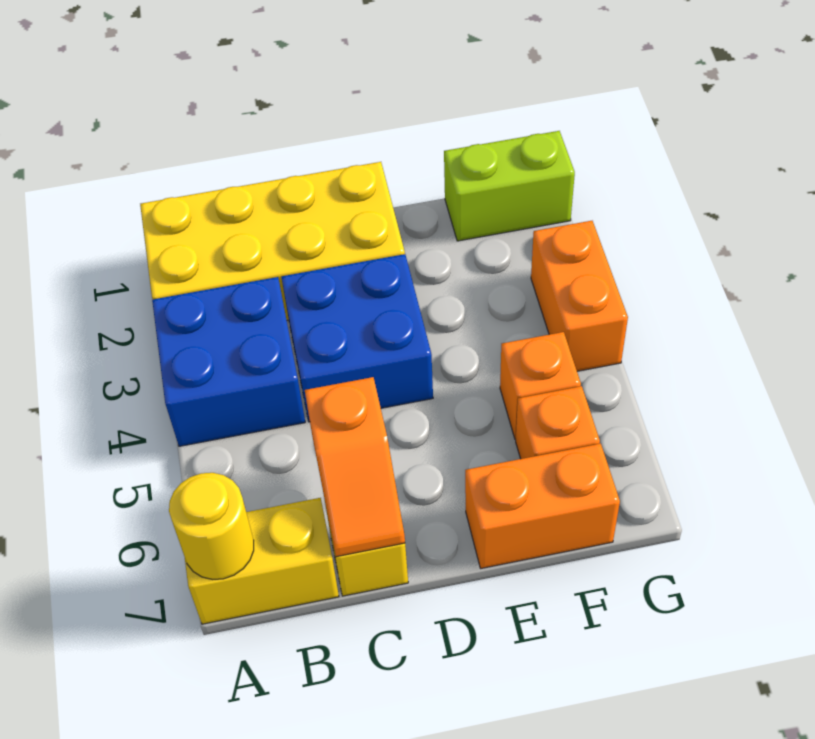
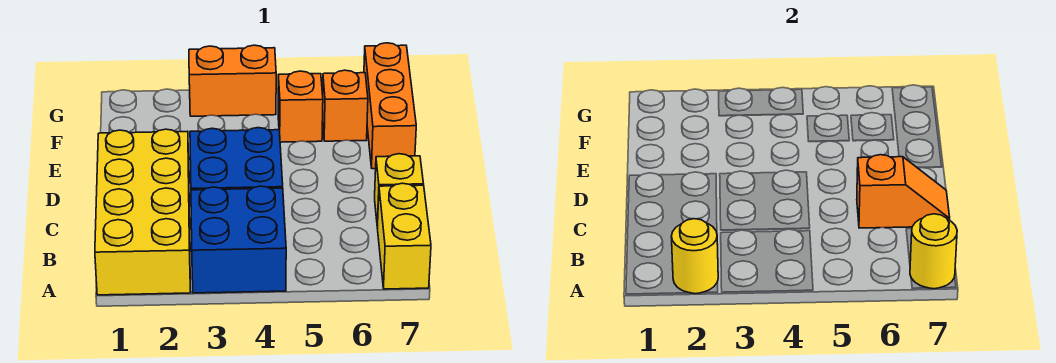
none -> yellow round brick A2 level 2
orange brick E7:F7 level 1 -> orange brick E7:G7 level 1
lime brick F1:G1 level 1 -> none

